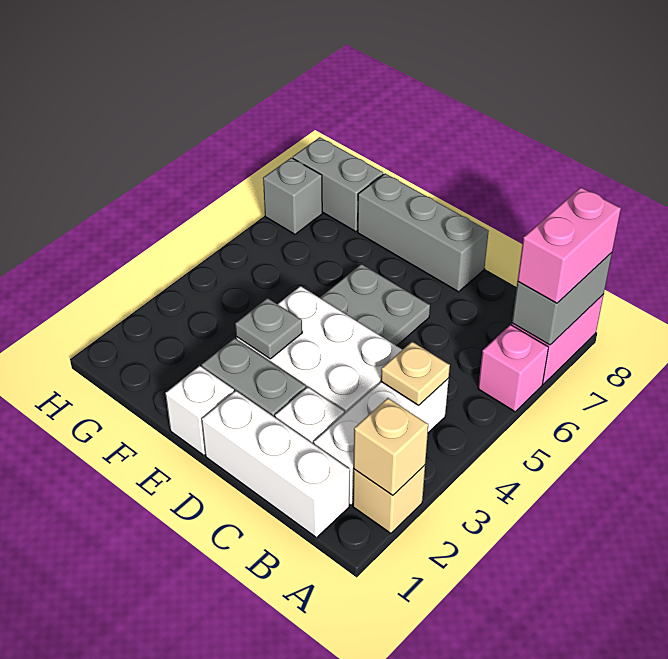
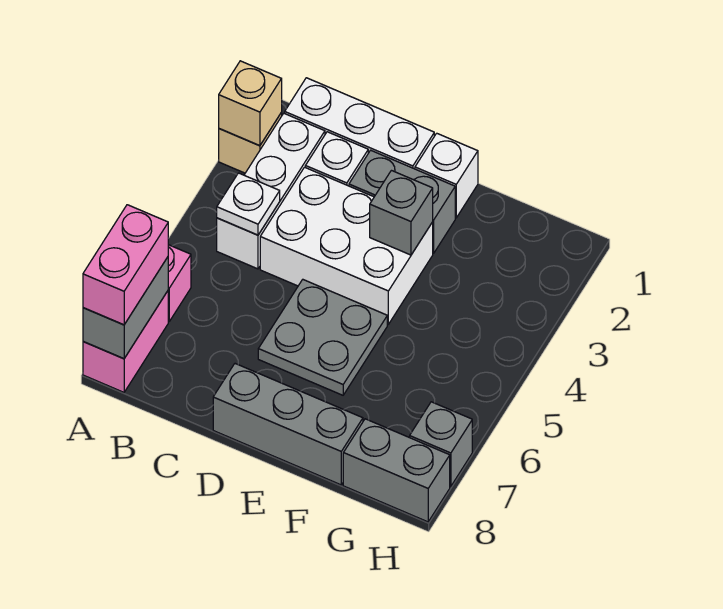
tan plate B4 level 2 -> white plate B4 level 2
grey plate E3 level 2 -> grey brick E3 level 2

